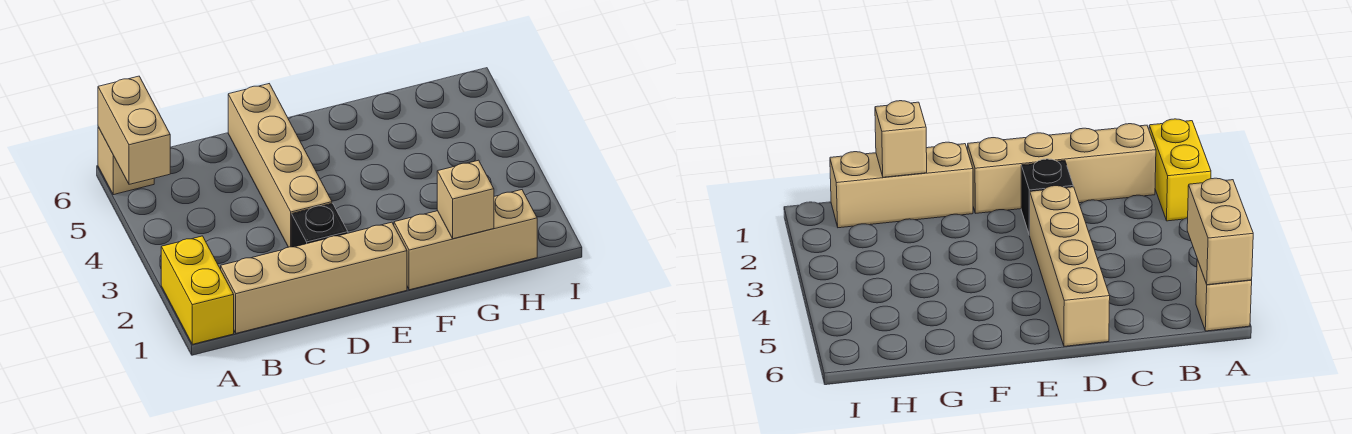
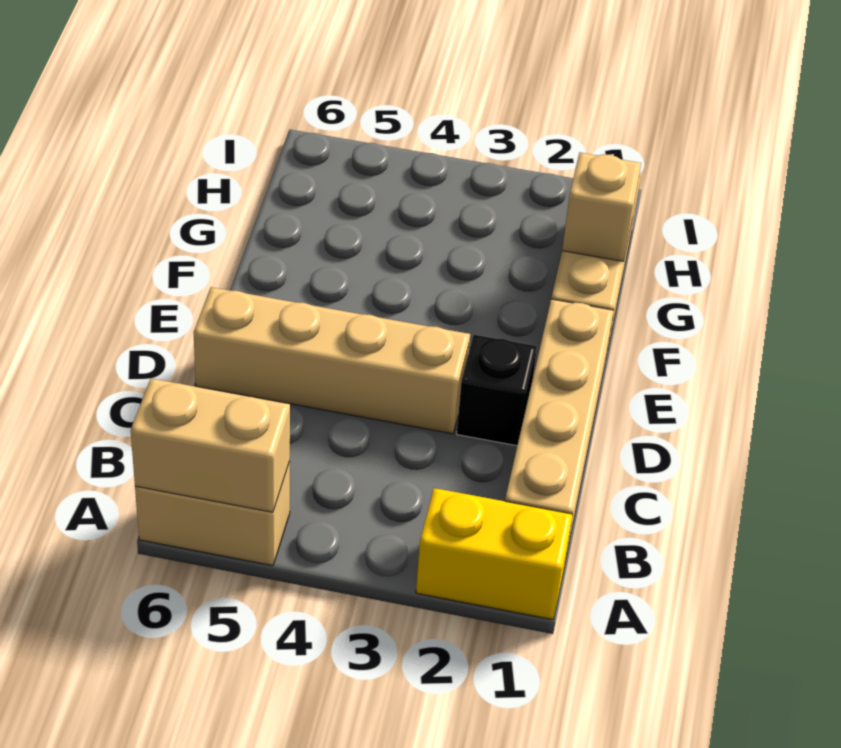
tan brick A6 level 1 -> tan brick A5:A6 level 1

